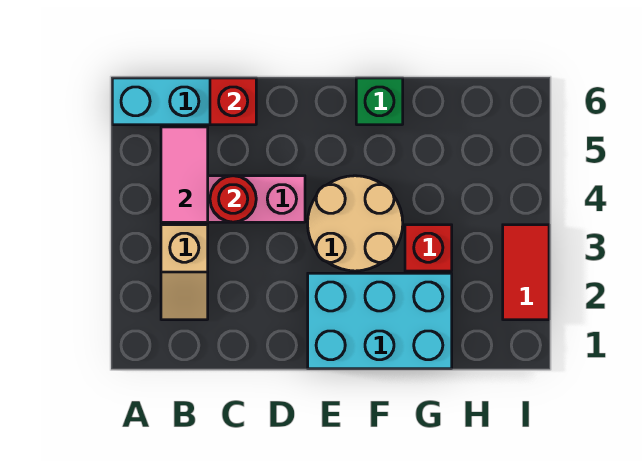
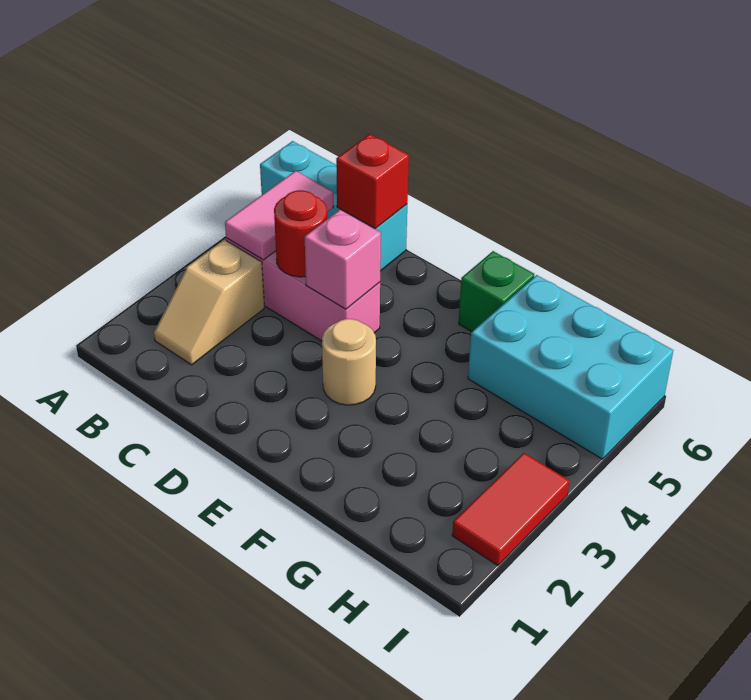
none -> pink brick D4 level 2
cyan brick E1:G2 level 1 -> cyan brick G5:I6 level 1
tan round brick E3:F4 level 1 -> tan round brick E3 level 1
red brick G3 level 1 -> none

